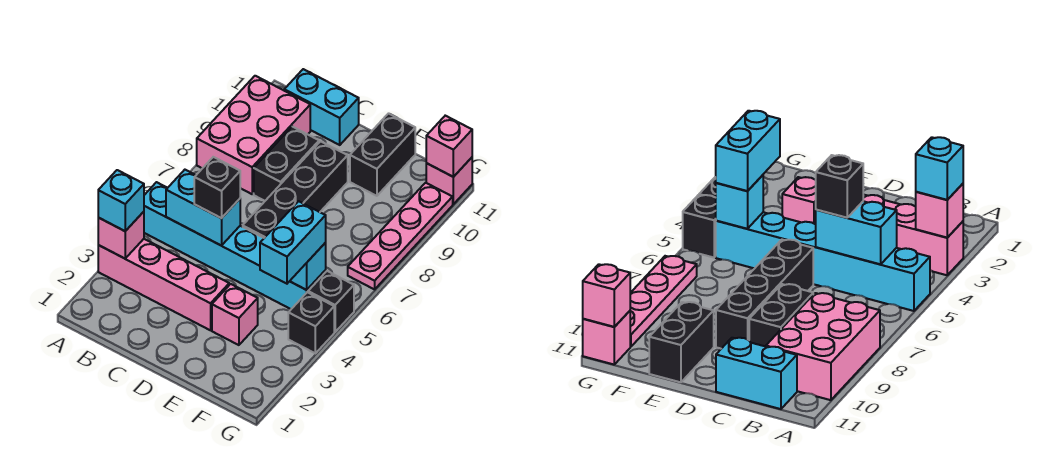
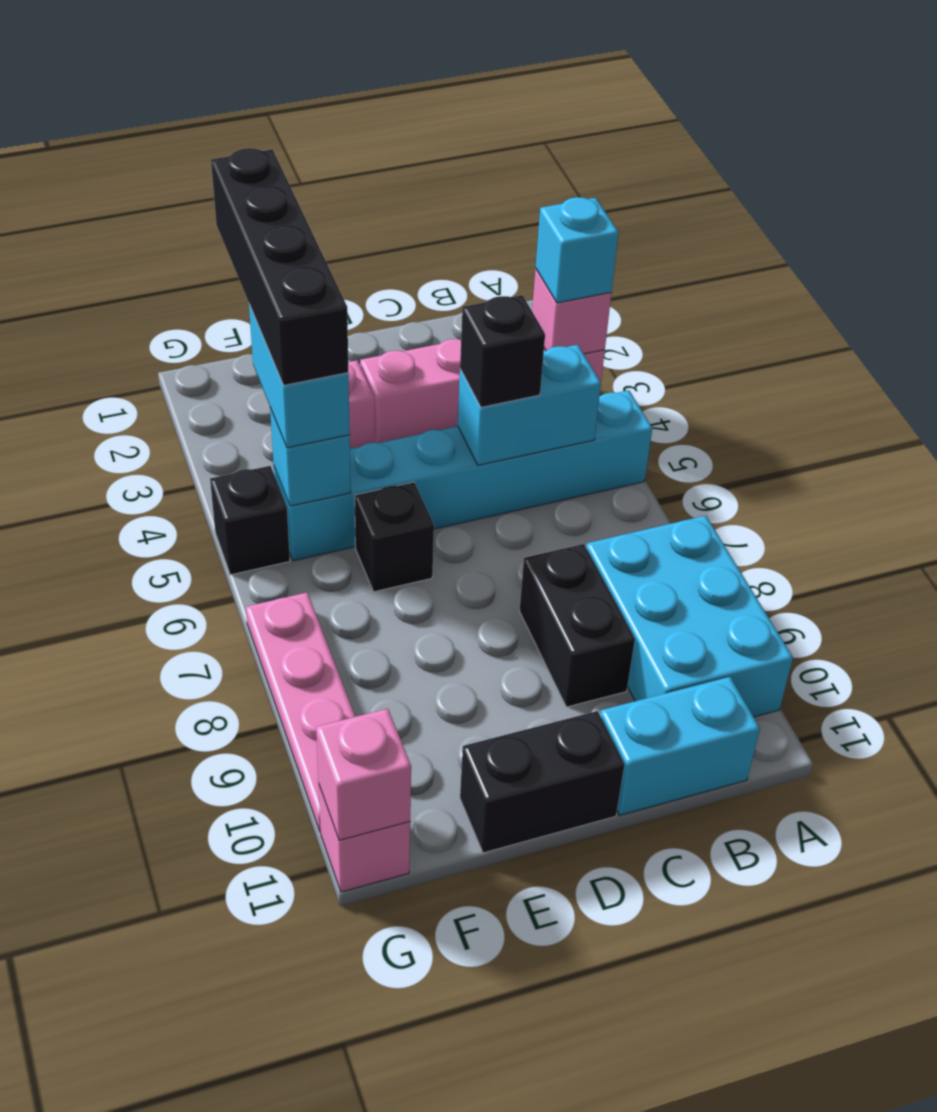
pink brick A8:B10 level 1 -> cyan brick A8:B10 level 1
black brick D6:D9 level 1 -> black brick F2:F5 level 4
black brick E10:E11 level 1 -> black brick D11:E11 level 1
black brick G4 level 1 -> black brick E6 level 1

